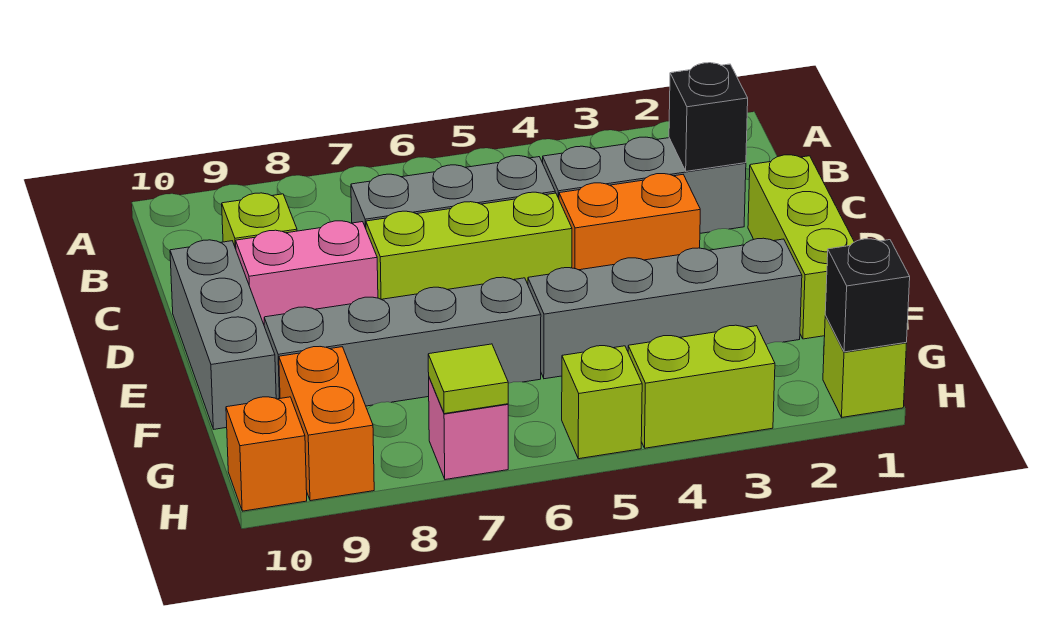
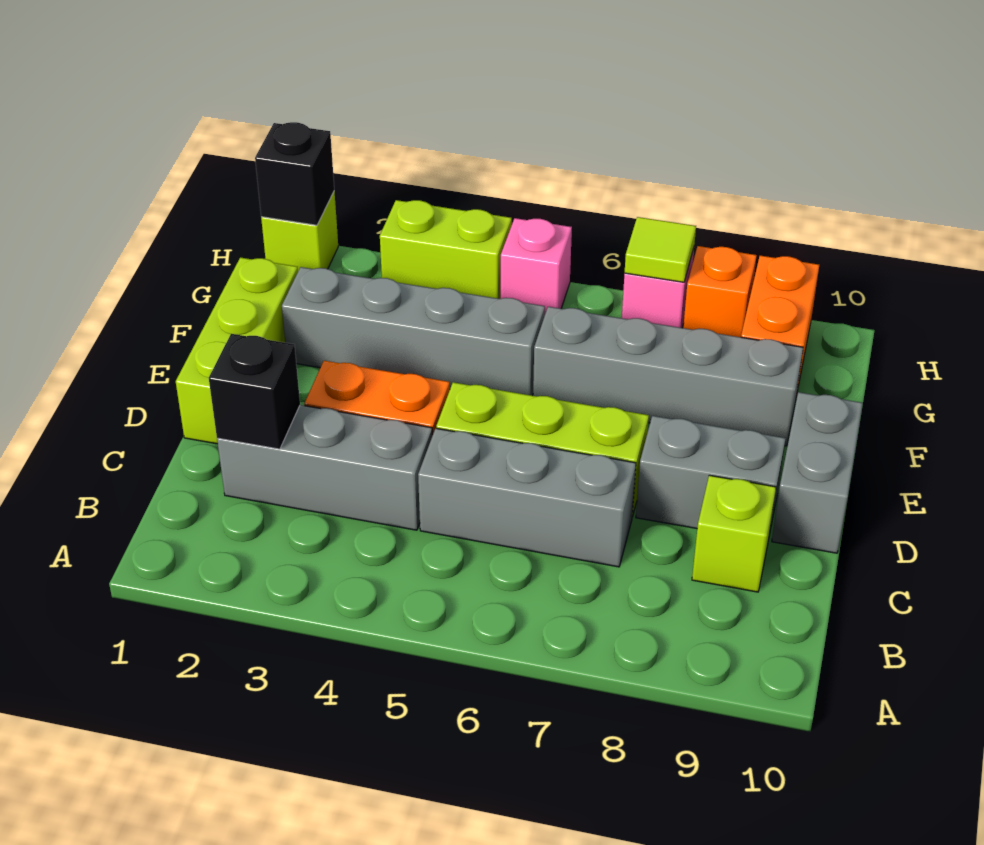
pink brick D8:D9 level 1 -> grey brick D8:D9 level 1
grey brick D10:F10 level 1 -> grey brick D10:E10 level 1
lime brick H5 level 1 -> pink brick H5 level 1
orange brick H10 level 1 -> orange brick H8 level 1

